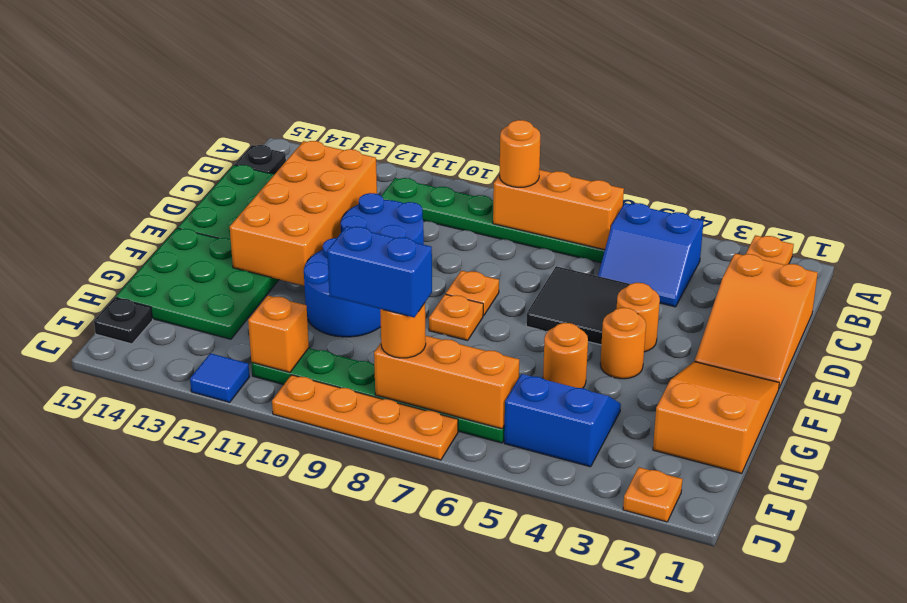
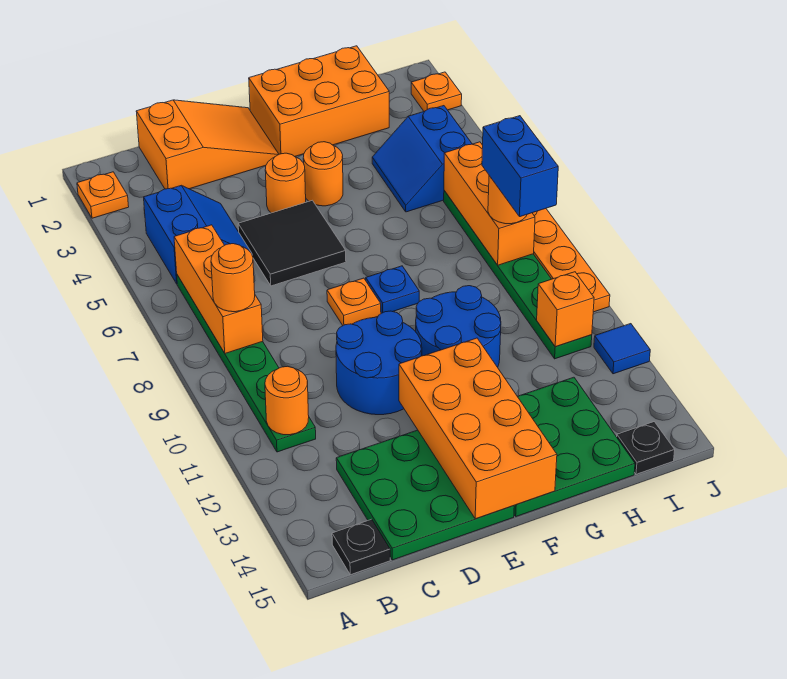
orange brick C12:F13 level 2 -> orange brick E12:F15 level 2
orange slope F1:H2 level 1 top H -> orange brick F1:H2 level 1
orange plate F8 level 1 -> blue plate F8 level 1
orange round brick G5 level 1 -> orange round brick B11 level 2

